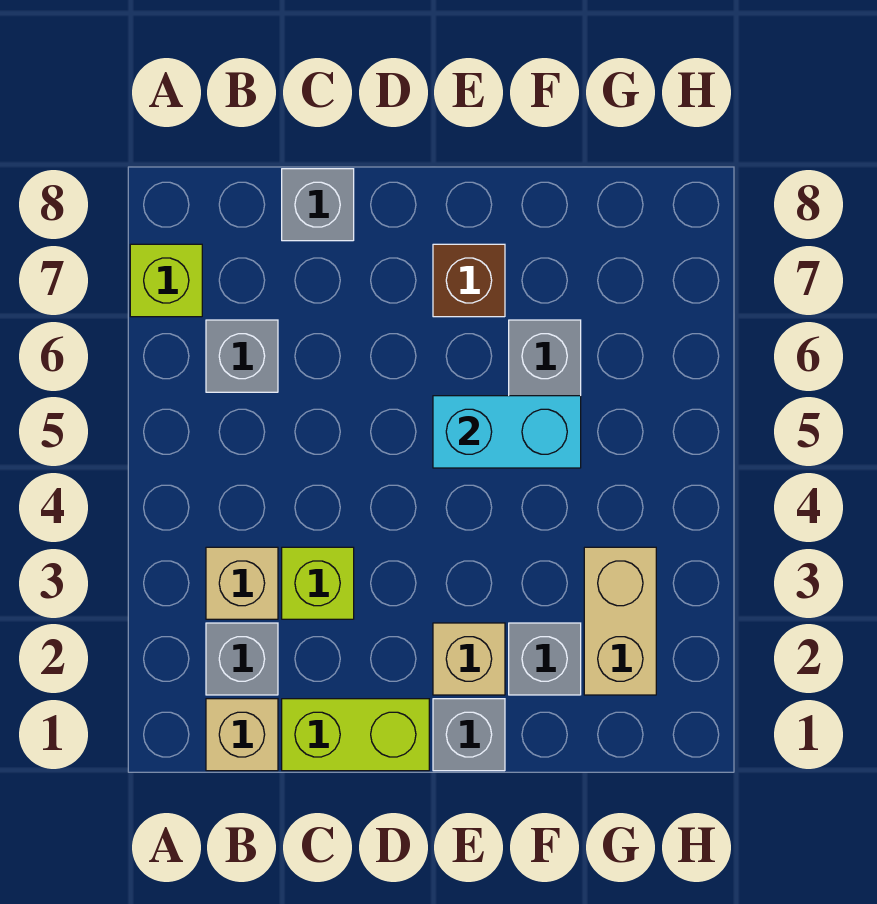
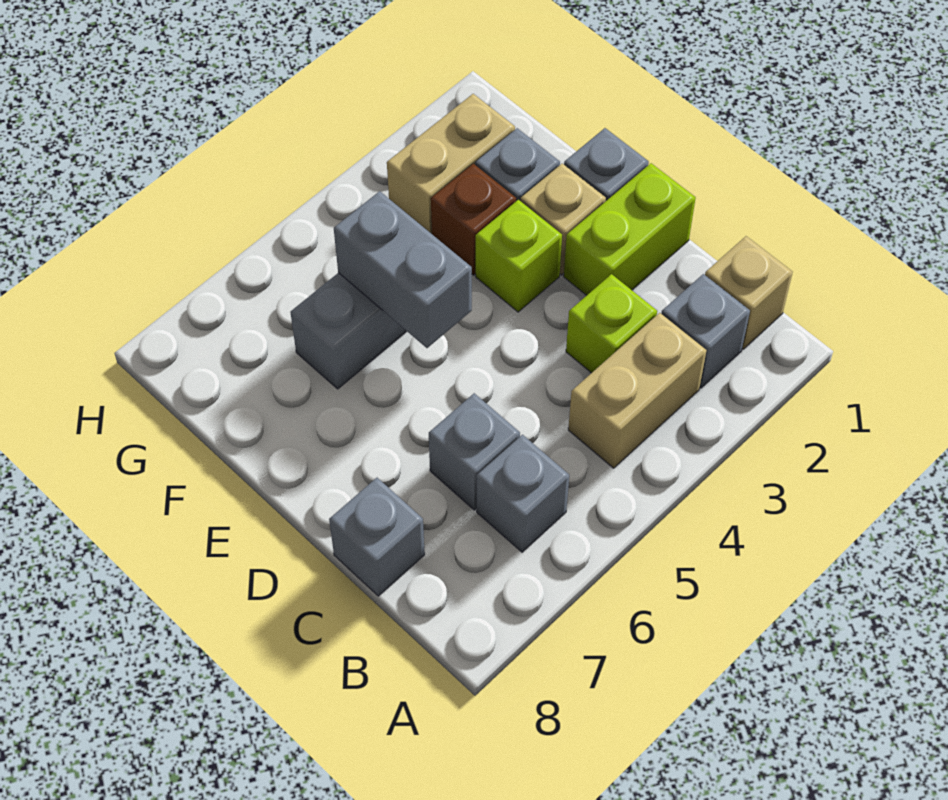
lime brick A7 level 1 -> lime brick E3 level 1
tan brick B3 level 1 -> tan brick B3:B4 level 1
lime brick C1:D1 level 1 -> lime brick D1:D2 level 1
none -> grey brick C6 level 1
cyan brick E5:F5 level 2 -> grey brick E5:F5 level 2
brown brick E7 level 1 -> brown brick F3 level 1

